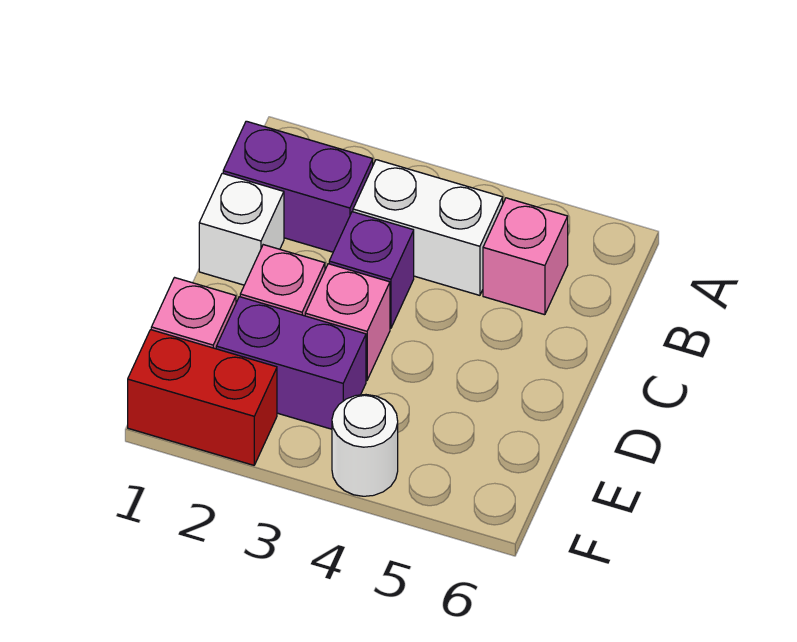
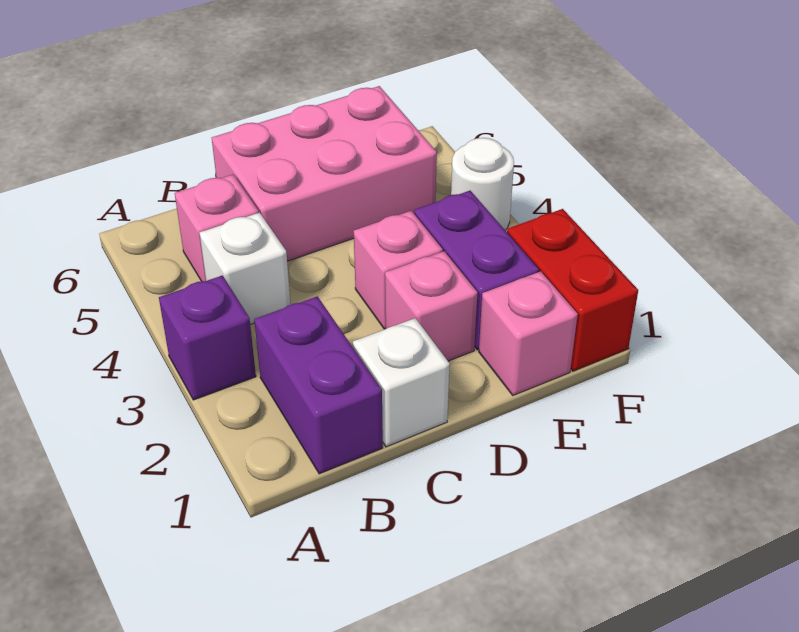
white brick B3:B4 level 1 -> white brick B4 level 1
purple brick C3 level 1 -> purple brick A3 level 1
none -> pink brick C5:E6 level 1

